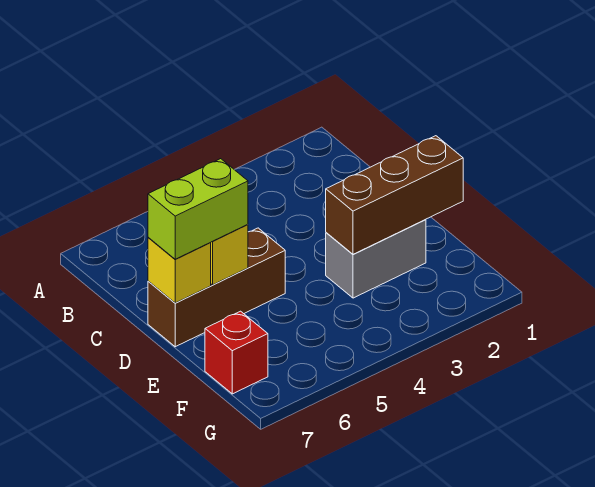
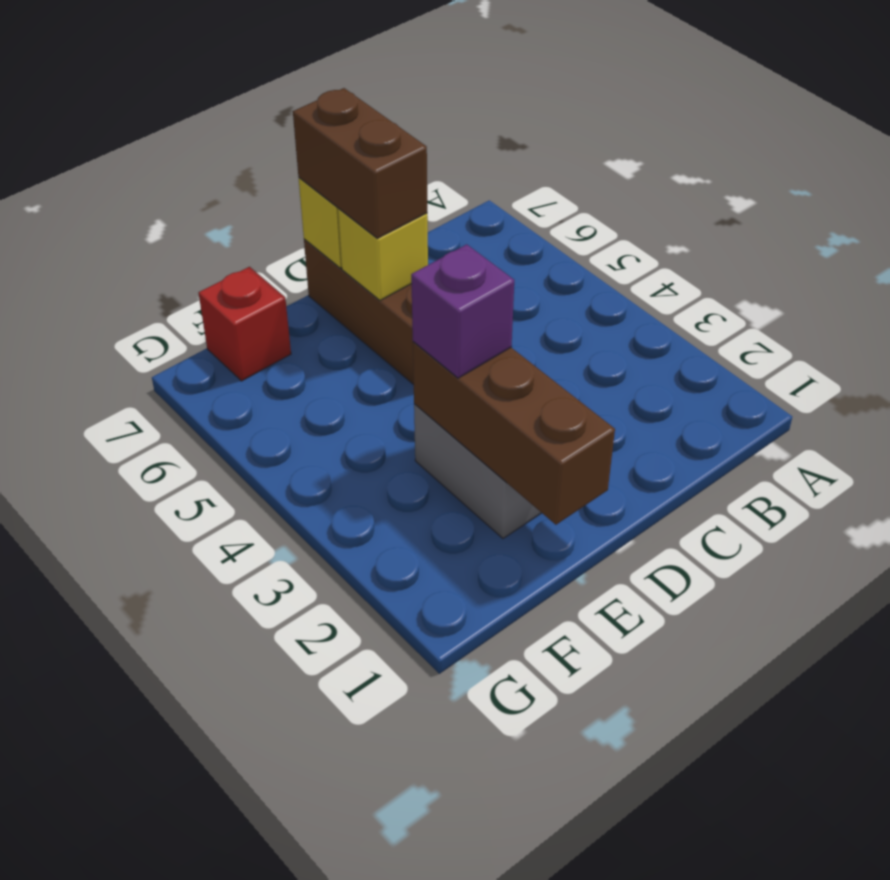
lime brick D6:D7 level 3 -> brown brick D6:D7 level 3
none -> purple brick E3 level 3

